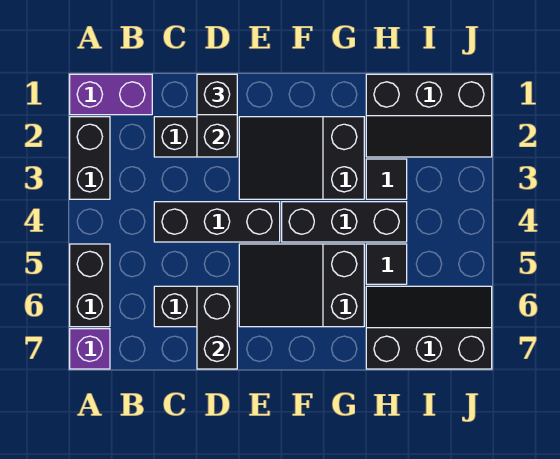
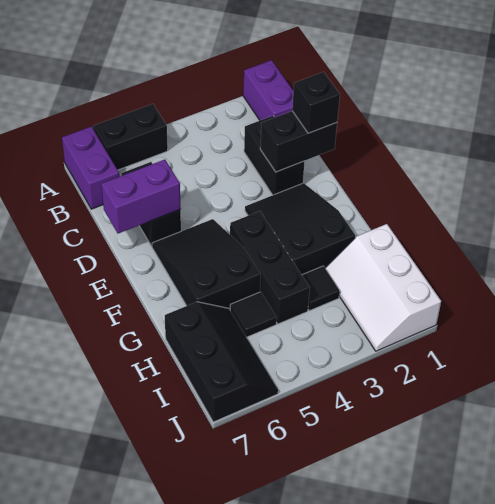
black brick A2:A3 level 1 -> none
purple brick A7 level 1 -> purple brick A7:B7 level 1
black brick C4:E4 level 1 -> none
black brick D6:D7 level 2 -> purple brick D6:D7 level 2
black slope H1:J2 level 1 top 1 -> white slope H1:J2 level 1 top 1

